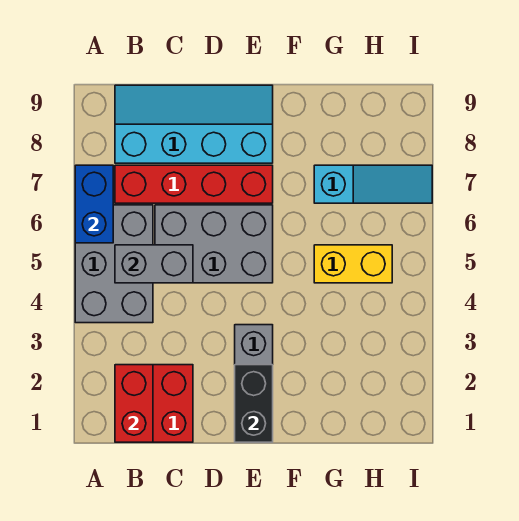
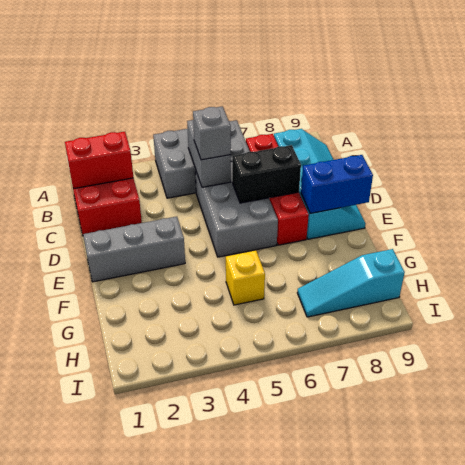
blue brick A6:A7 level 2 -> blue brick E8:E9 level 2
none -> grey brick C5 level 3
black brick E1:E2 level 2 -> black brick D6:D7 level 2
yellow brick G5:H5 level 1 -> yellow brick G5 level 1
cyan slope G7:I7 level 1 top G -> cyan slope H7:H9 level 1 top 9

